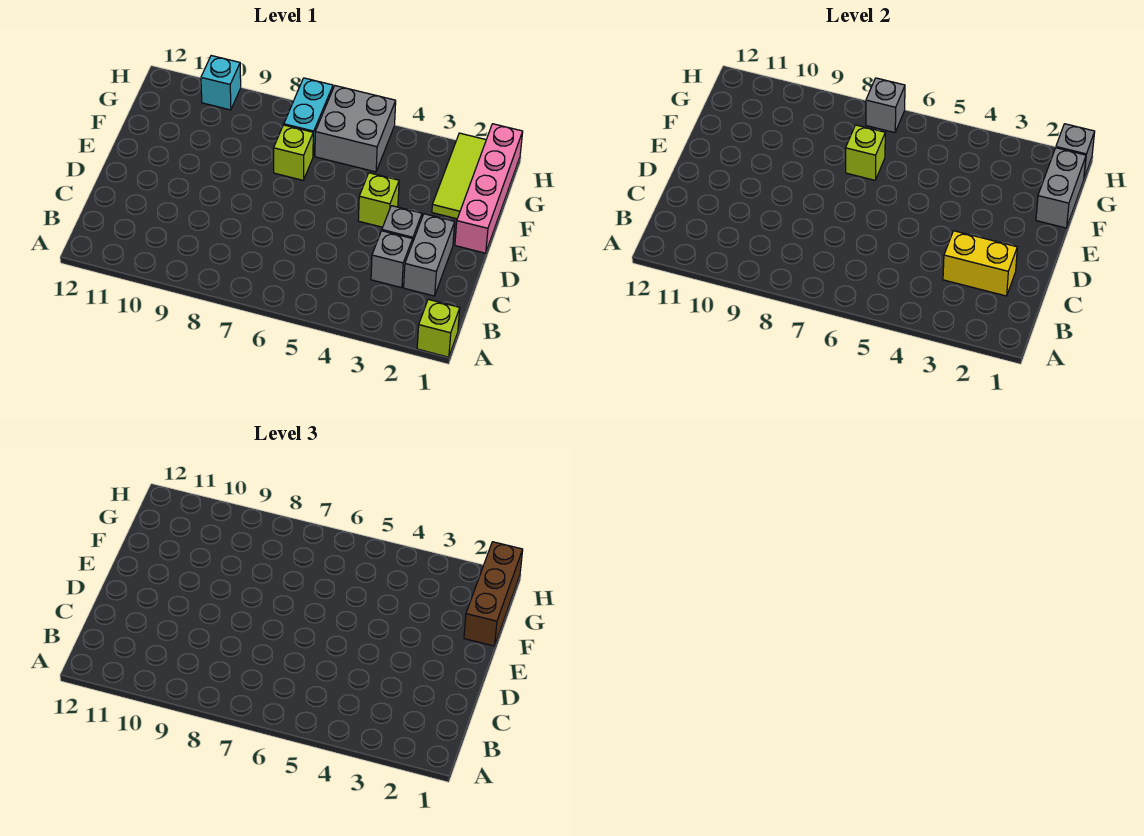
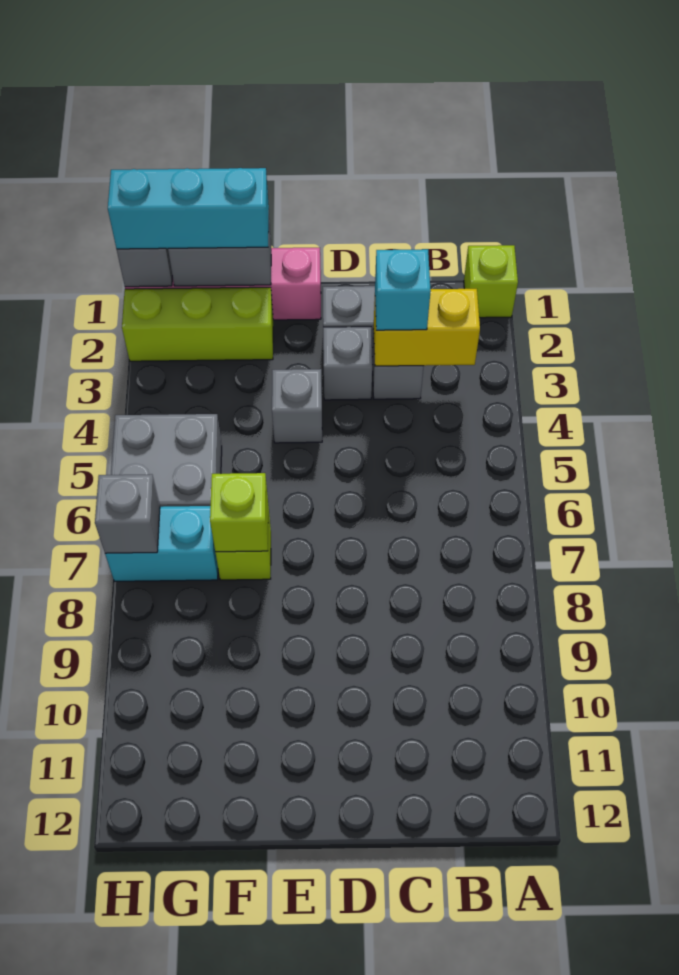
yellow brick C2:C3 level 2 -> yellow brick B3:C3 level 2
lime brick E4 level 1 -> grey brick E4 level 1
brown brick F1:H1 level 3 -> cyan brick F1:H1 level 3
lime tile F2:H2 level 1 -> lime brick F2:H2 level 1
cyan brick H10 level 1 -> cyan brick C3 level 3

